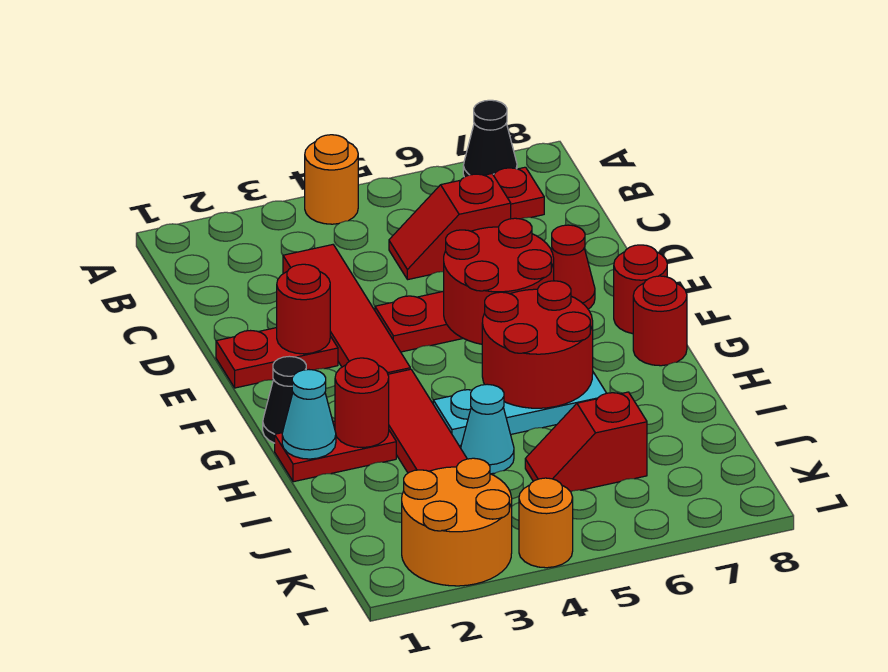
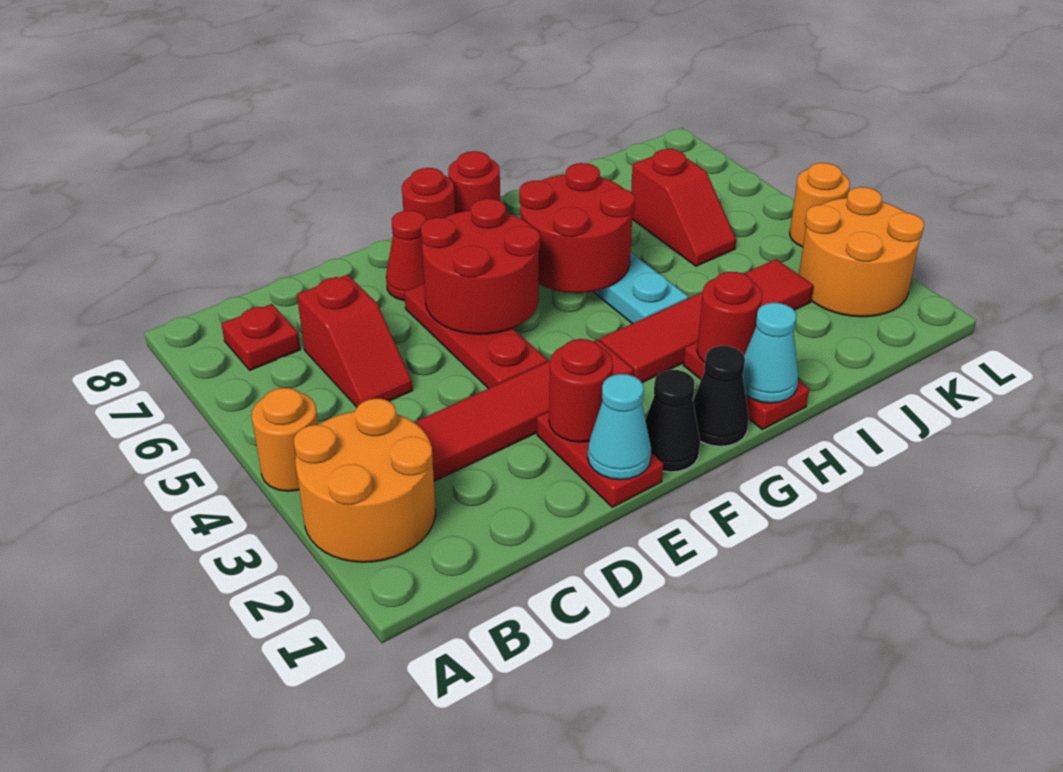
none -> orange round brick A2:B3 level 1
black cone A7 level 1 -> black cone F1 level 1
cyan cone I4 level 1 -> cyan cone E1 level 2

